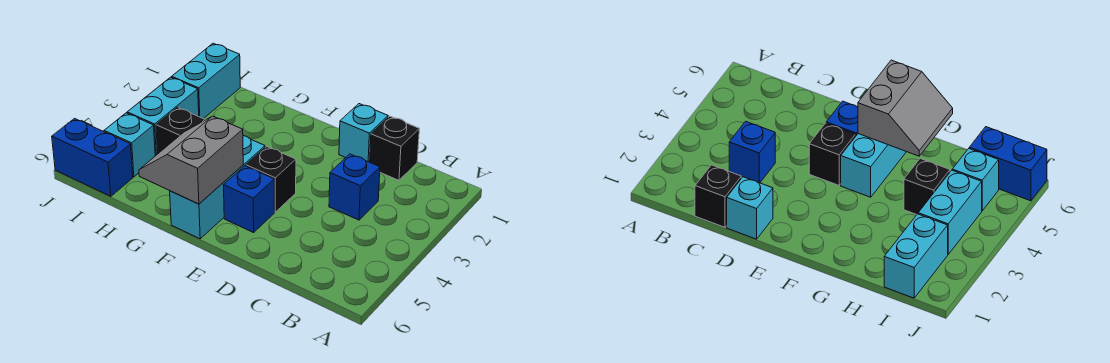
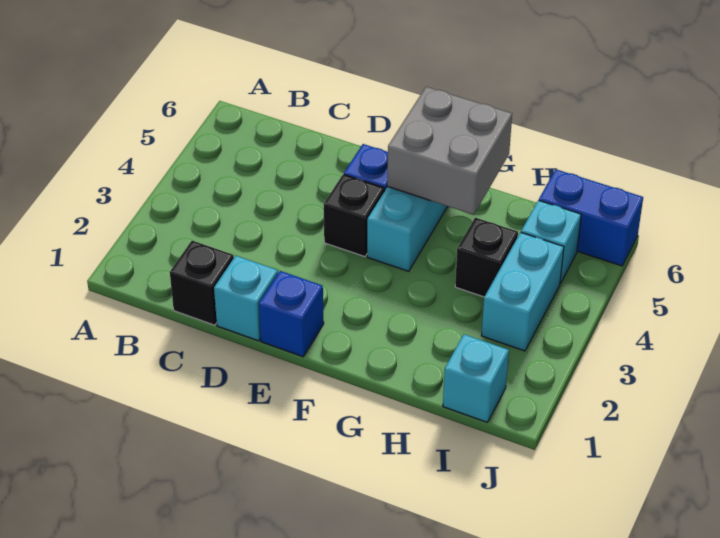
blue brick C3 level 1 -> blue brick E1 level 1
grey slope F5:G6 level 2 top F -> grey brick F5:G6 level 2
cyan brick I1:I2 level 1 -> cyan brick I1 level 1

